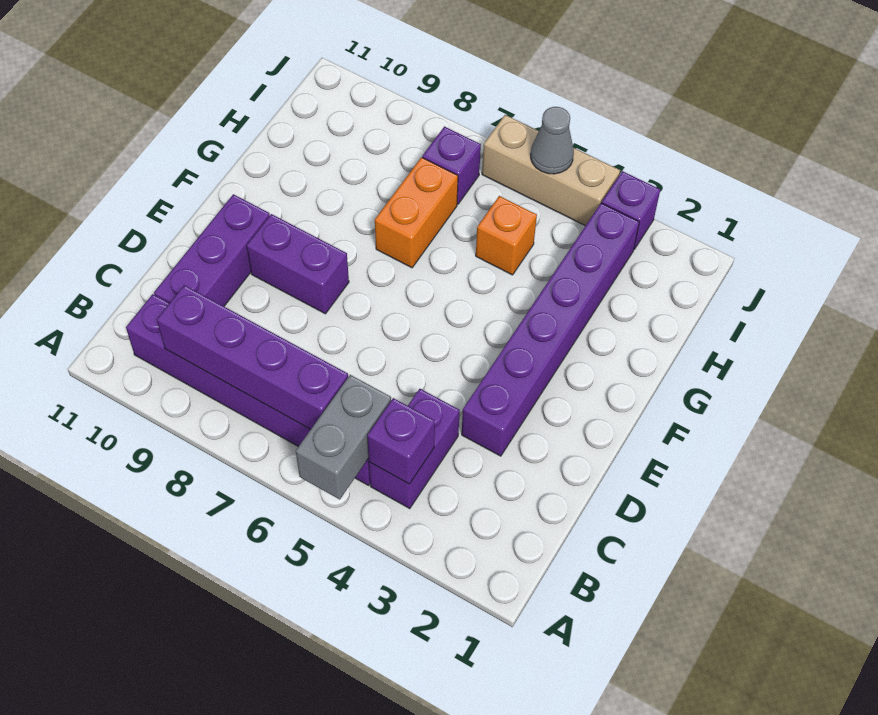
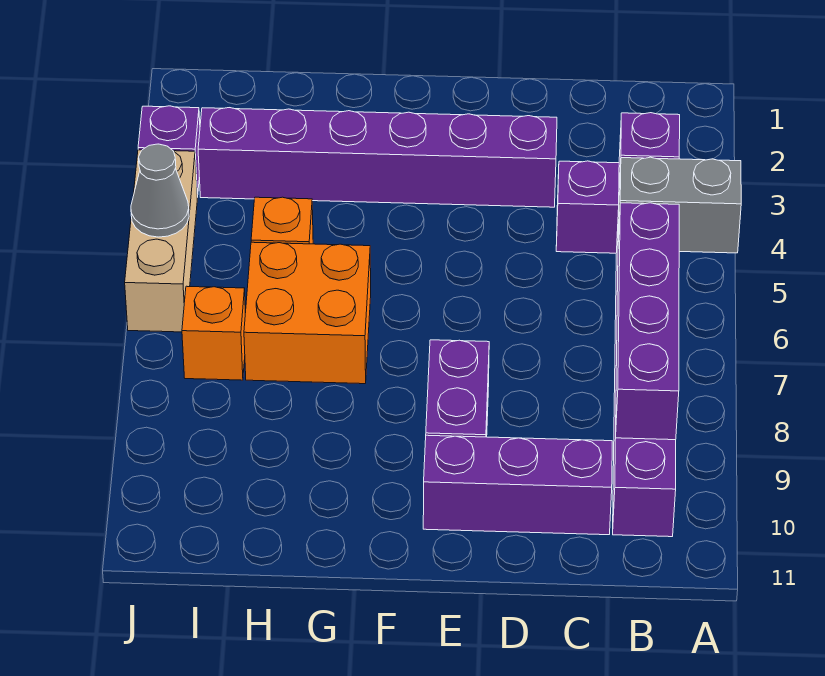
orange brick G7:H7 level 1 -> orange brick G6:H7 level 1
purple brick I7 level 1 -> orange brick I7 level 1

